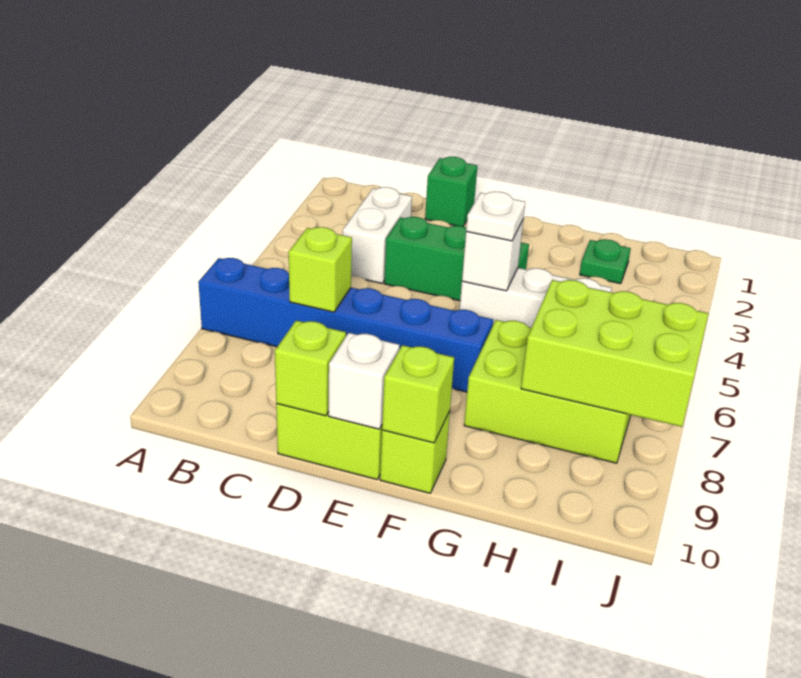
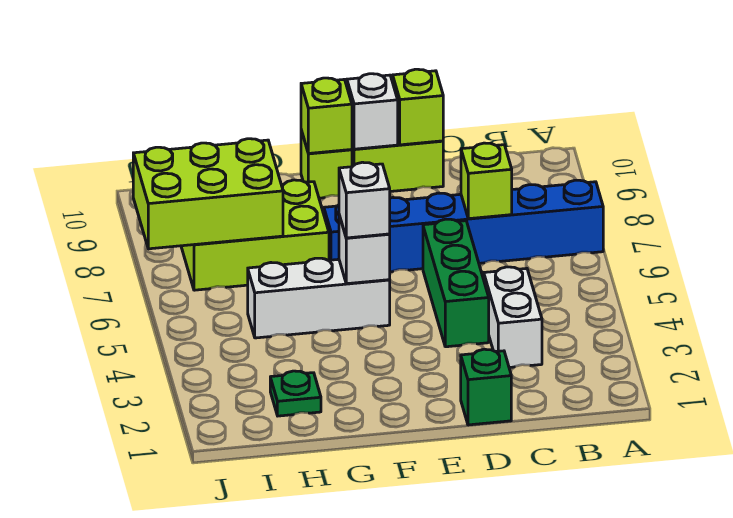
green brick D4:F4 level 1 -> green brick D4:D6 level 1
white plate F5 level 3 -> white brick F5 level 3

